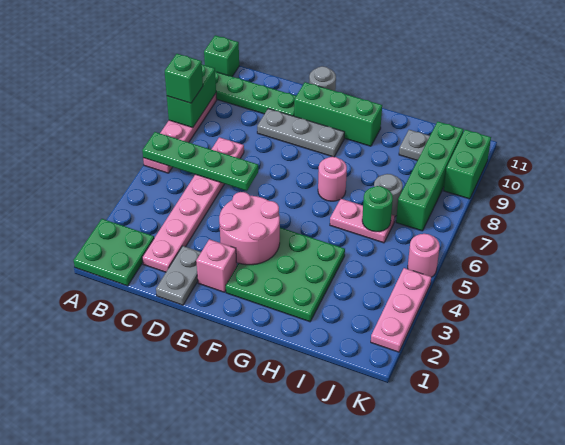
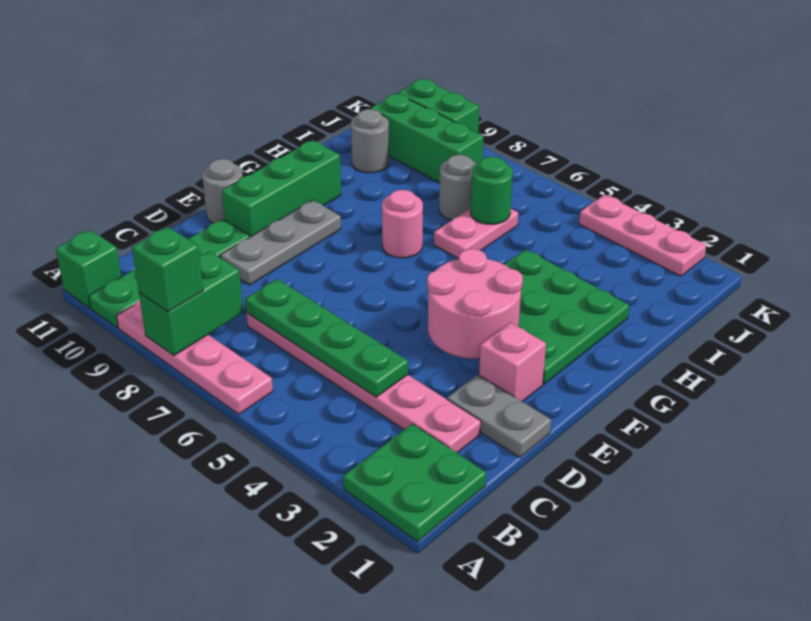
green plate A6:D6 level 2 -> green plate C4:C7 level 2
green brick A8:A9 level 2 -> green brick A8:B8 level 2
grey plate I10 level 1 -> grey round brick I10 level 1
green brick J7:J10 level 1 -> green brick J8:J10 level 1
pink round brick K5 level 1 -> none

